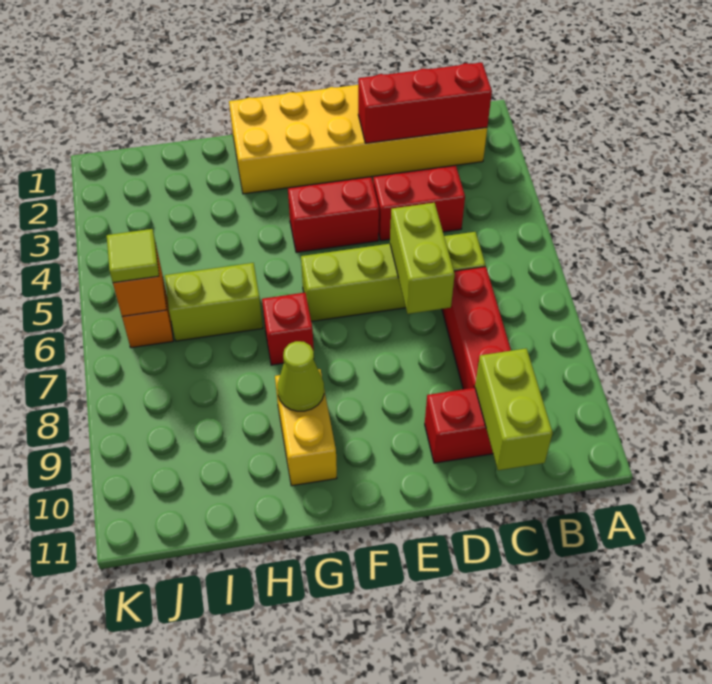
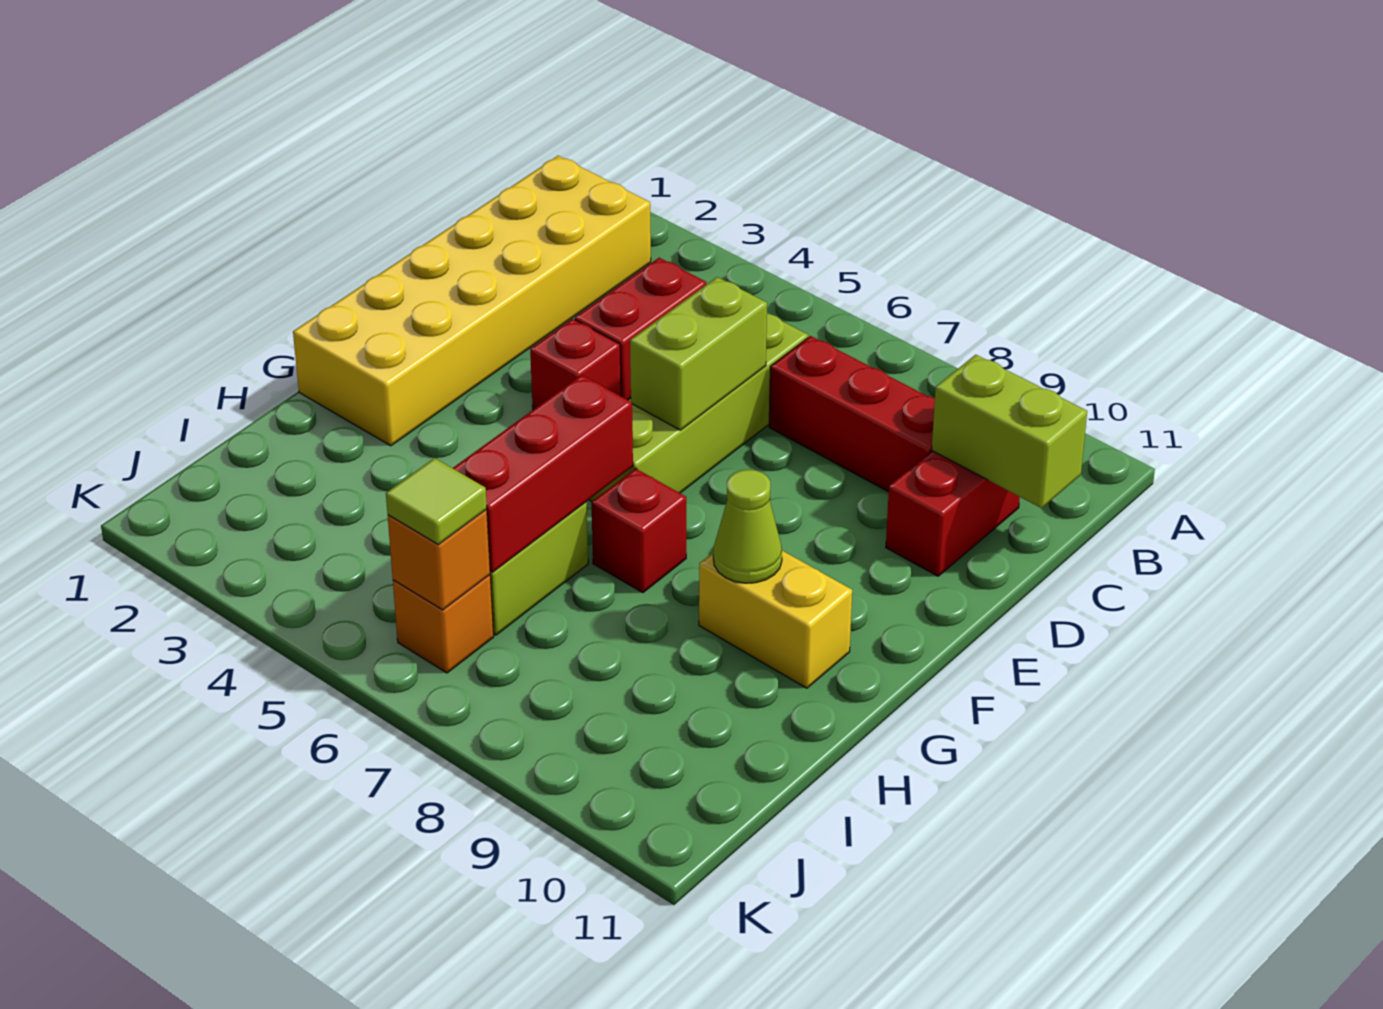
red brick B2:D2 level 2 -> red brick G6:I6 level 2
lime brick D6:D7 level 2 -> lime brick D6:E6 level 2
red brick E4:F4 level 1 -> red brick E4 level 1

